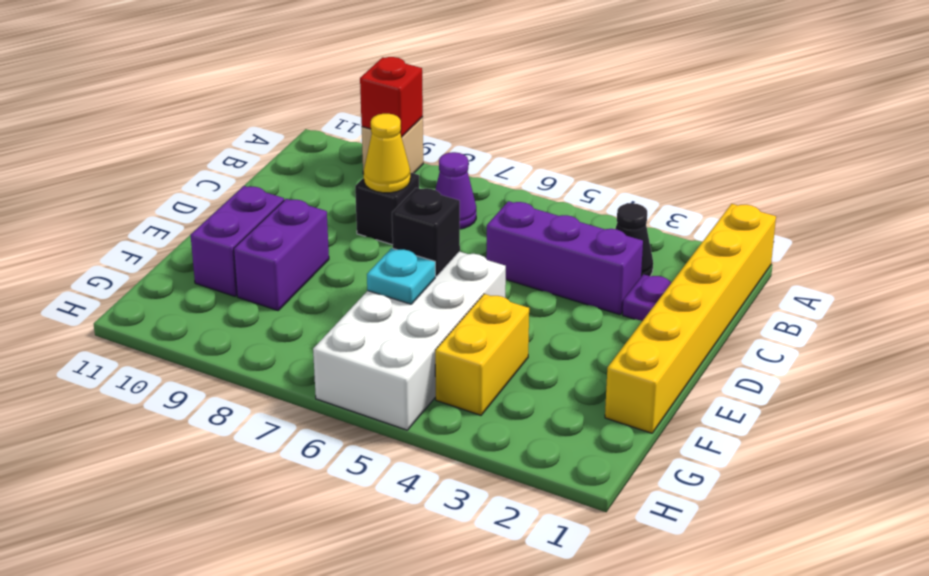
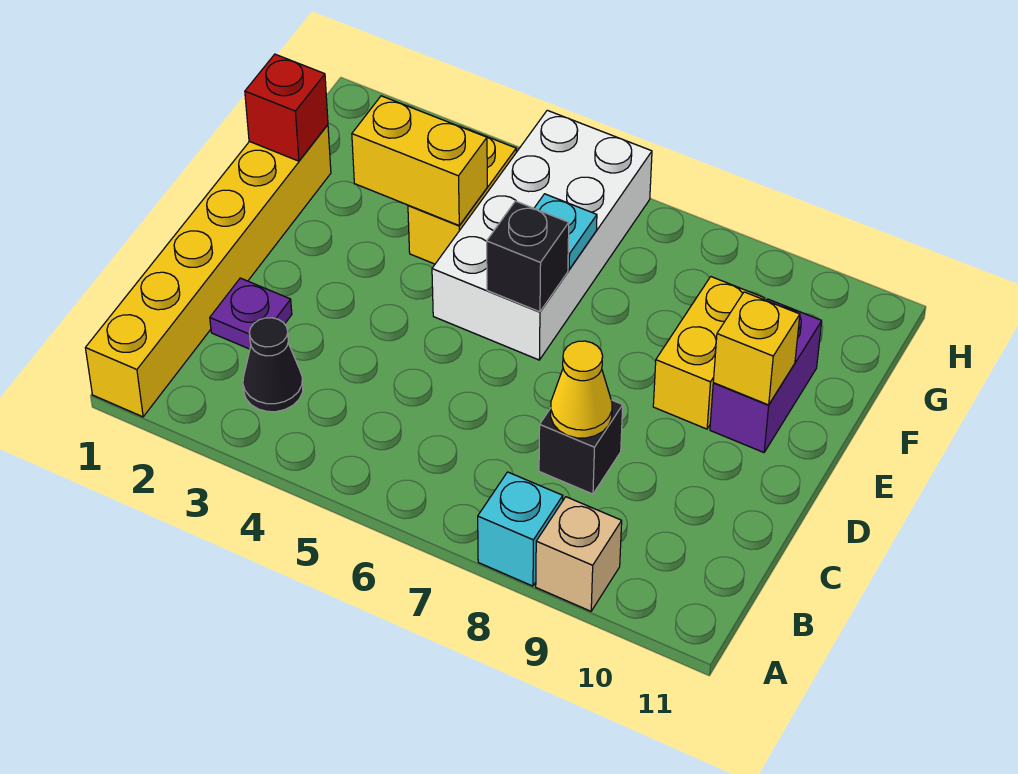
none -> cyan brick A8 level 1
red brick A9 level 2 -> red brick F1 level 2
purple cone B7 level 1 -> none
purple brick C3:C5 level 1 -> none
purple brick E9:F9 level 1 -> yellow brick E9:F9 level 1
none -> yellow brick E10 level 2
none -> yellow brick F3:F4 level 2

